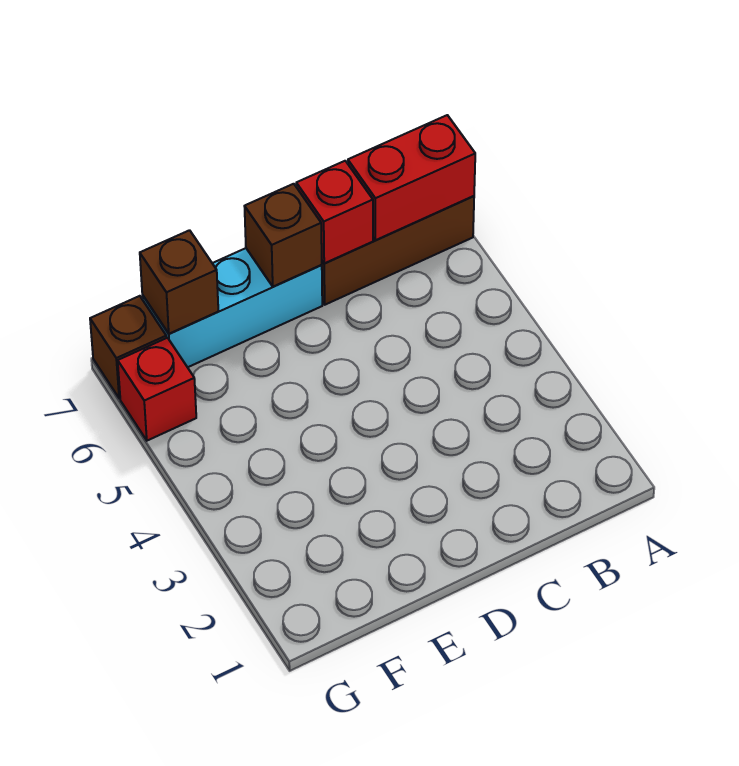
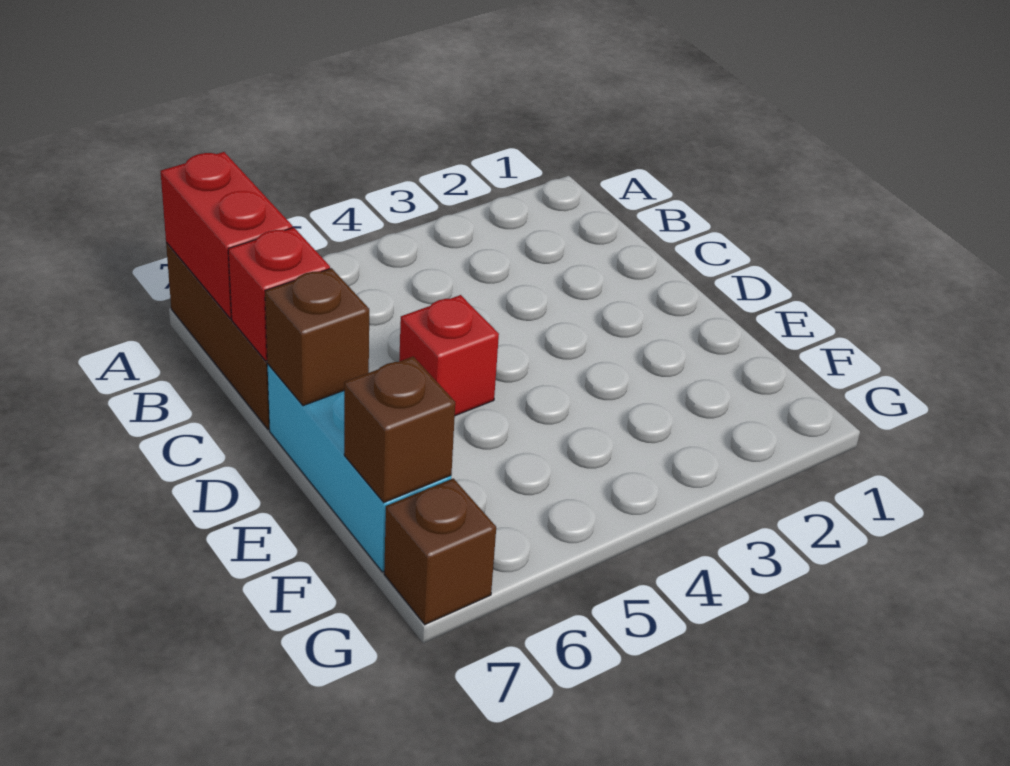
red brick G6 level 1 -> red brick D5 level 1

